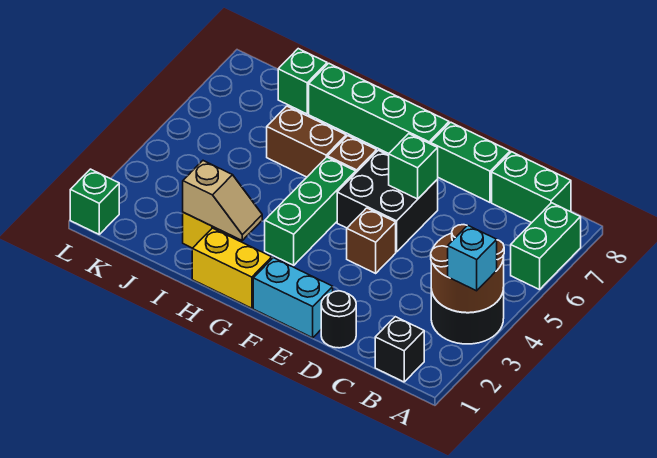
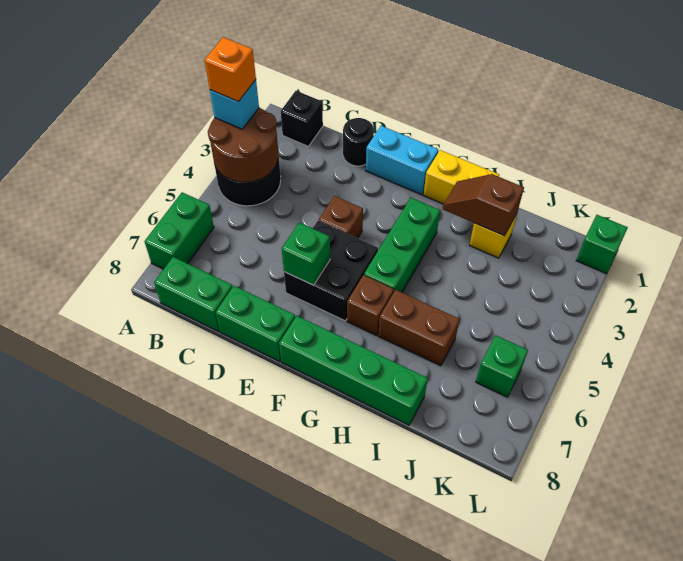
none -> orange brick A3 level 4
tan slope H2:I2 level 2 top I -> brown slope H2:I2 level 2 top I
green brick J8 level 1 -> green brick K6 level 1

